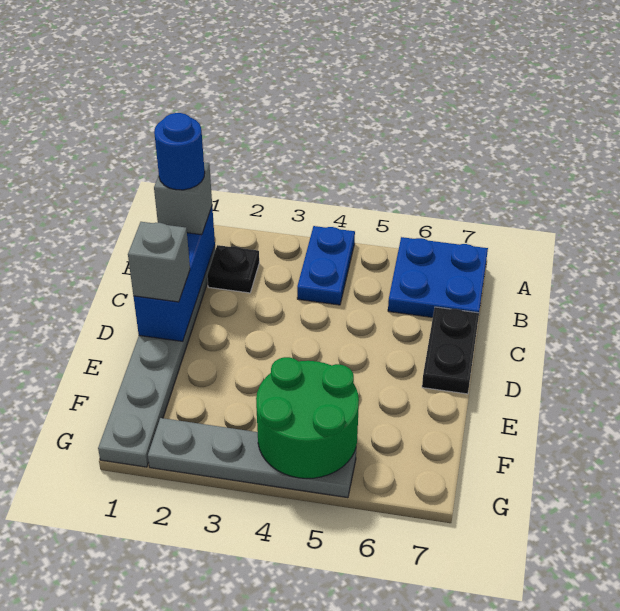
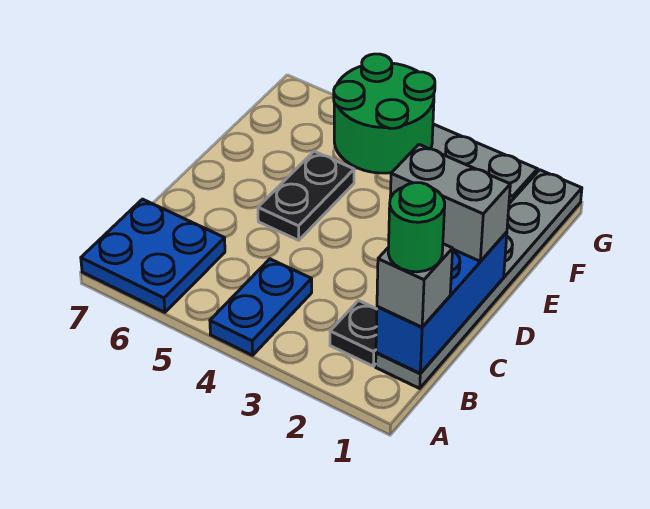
blue round brick B1 level 4 -> green round brick B1 level 4
black plate C7:D7 level 1 -> black plate D5:E5 level 1
grey brick D1 level 3 -> grey brick D1:D2 level 3

